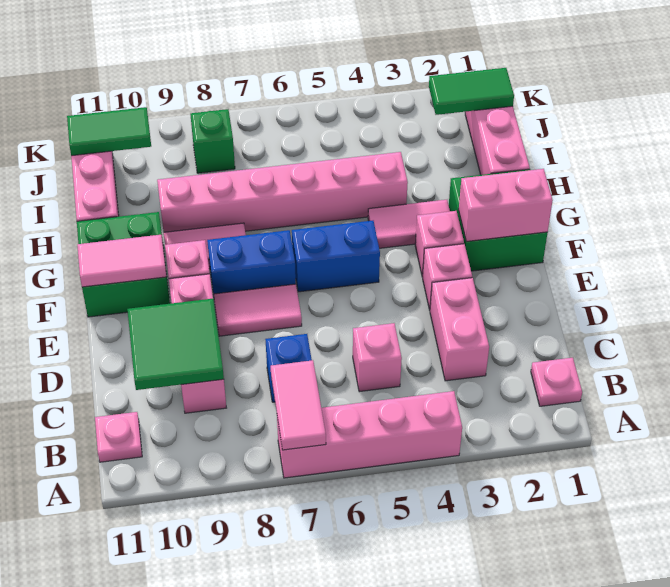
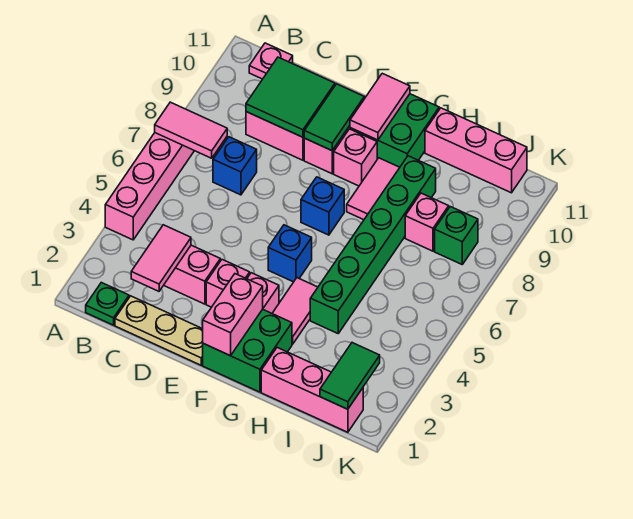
pink plate B1 level 1 -> green plate B1 level 1
none -> tan plate C1:E1 level 1
pink brick C5 level 1 -> pink brick I8 level 1
pink tile E7:E8 level 1 -> pink tile C2:C3 level 2
blue brick F5:F6 level 1 -> blue brick F5 level 1
blue brick F7:F8 level 1 -> blue brick F7 level 1
pink brick H4:H9 level 1 -> green brick H4:H9 level 1
green tile J10:J11 level 2 -> green tile E9:E10 level 2

